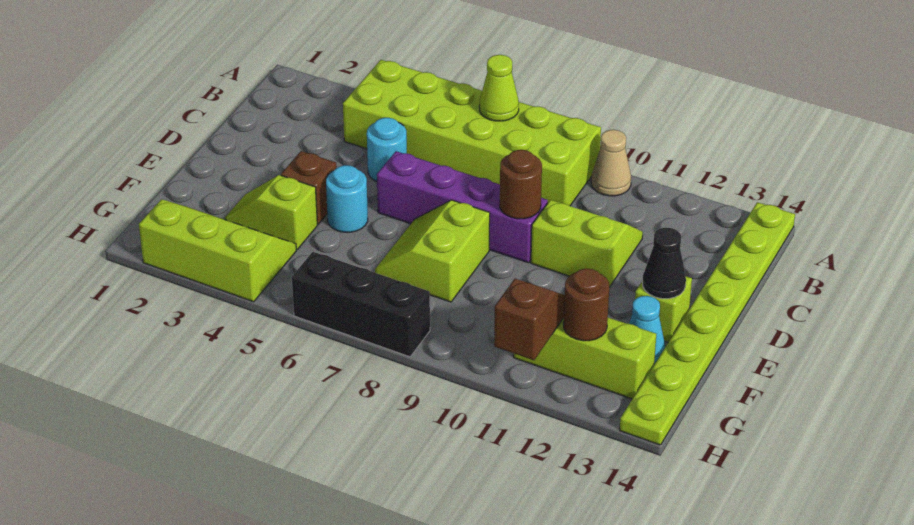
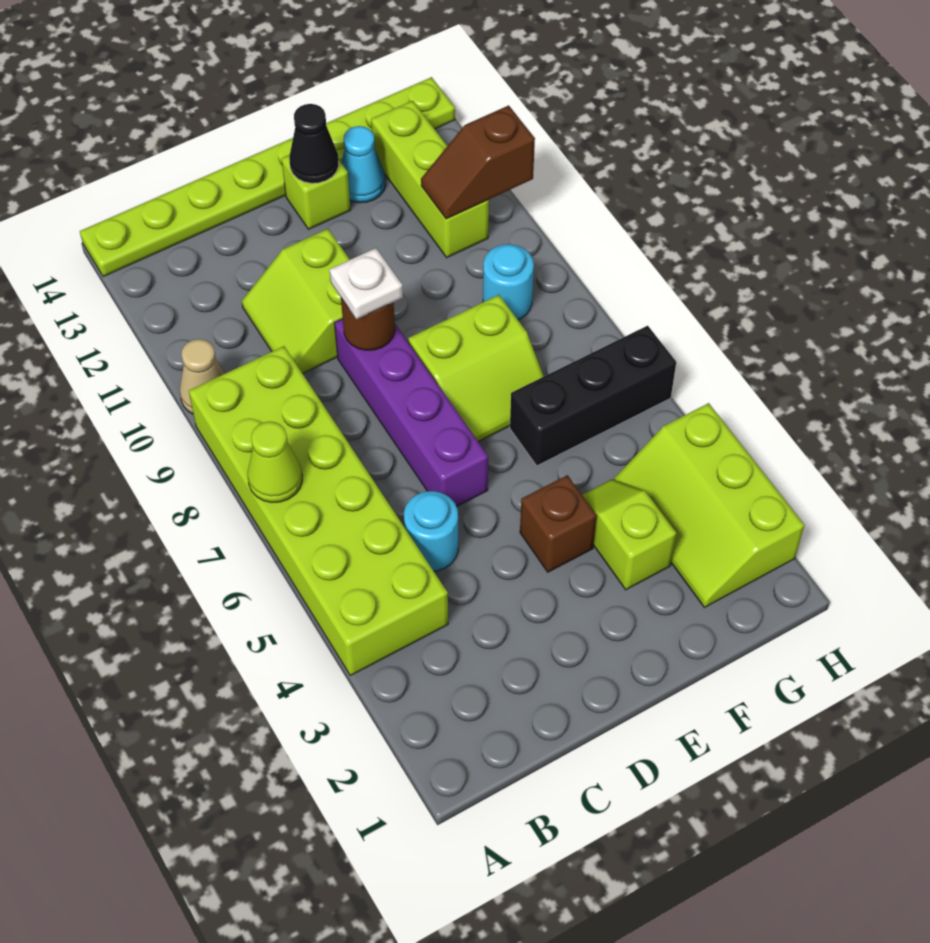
none -> white plate D9 level 3
cyan round brick E5 level 1 -> cyan round brick G9 level 1
lime slope F3:F4 level 1 top 4 -> lime slope F3:F4 level 1 top 3
brown round brick G12 level 2 -> none
black brick H6:H8 level 1 -> black brick F6:H6 level 1

